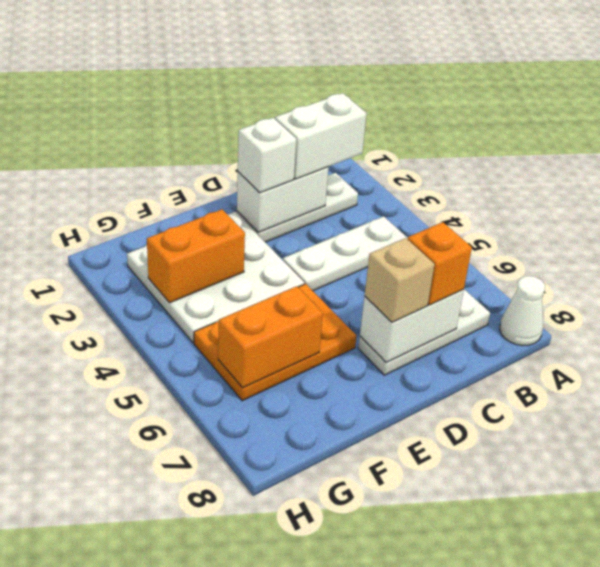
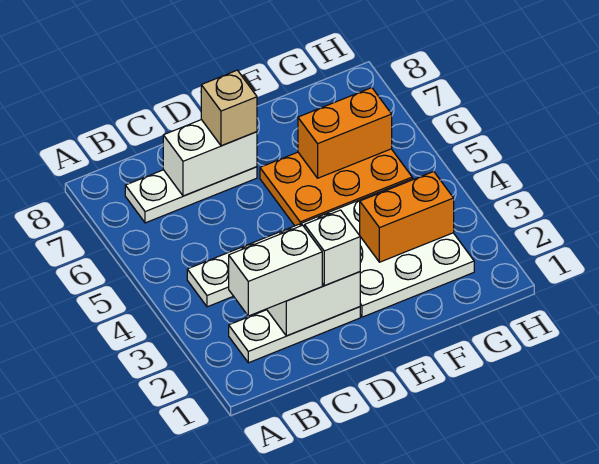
white cone A8 level 1 -> none
orange brick C7 level 3 -> none

